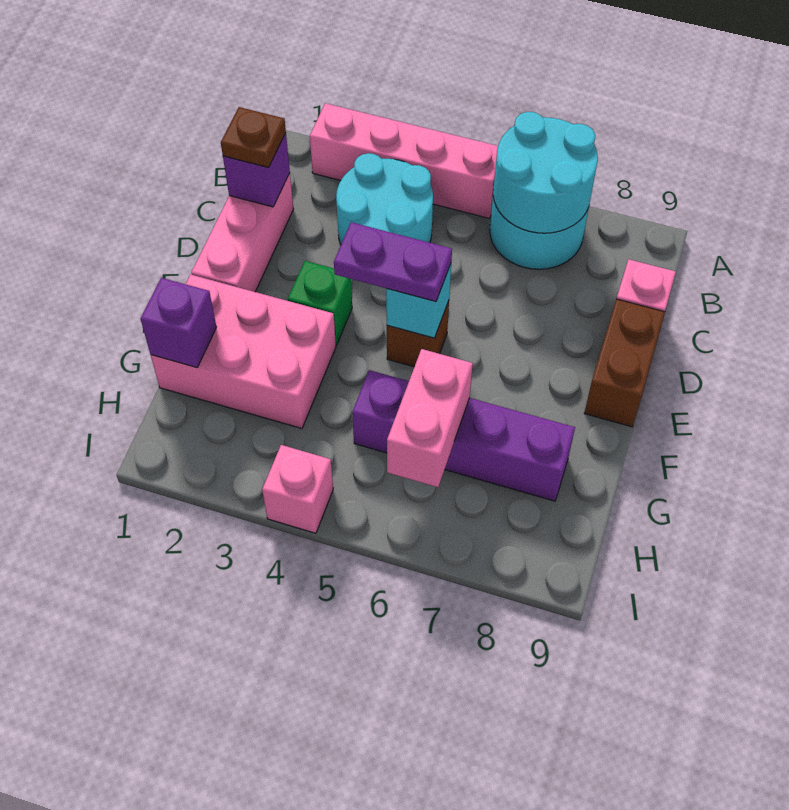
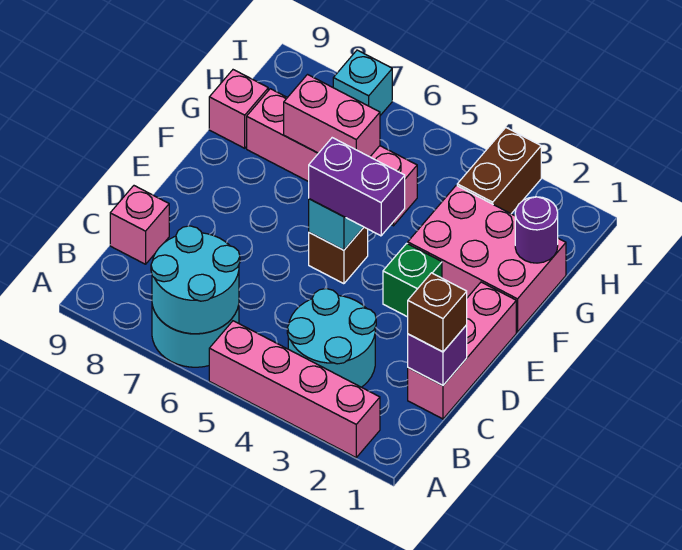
brown plate C1 level 3 -> brown brick C1 level 3
brown brick D9:E9 level 1 -> brown brick H3:I3 level 1
purple plate E4:E5 level 3 -> purple brick E4:E5 level 3
purple brick G1 level 2 -> purple round brick G1 level 2
purple brick G5:G8 level 1 -> pink brick G5:G8 level 1
pink brick G6:H6 level 2 -> pink brick G6:G7 level 2
pink brick I4 level 1 -> pink brick G9 level 1
none -> cyan brick I7 level 1

